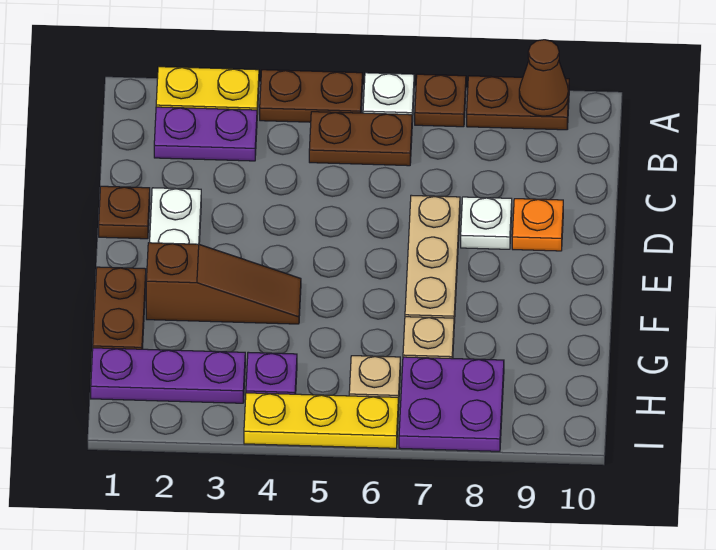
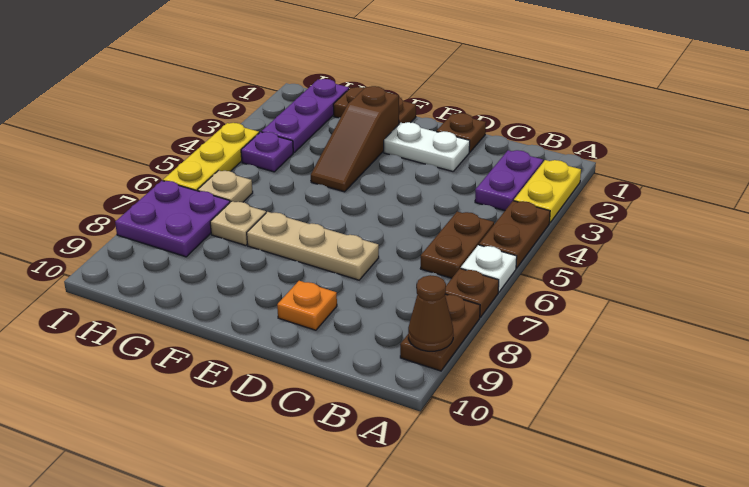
white plate D8 level 1 -> none

